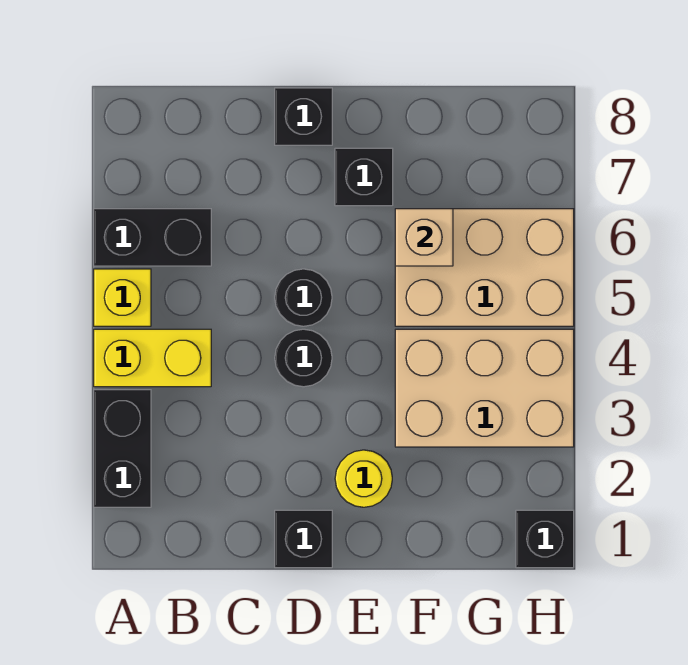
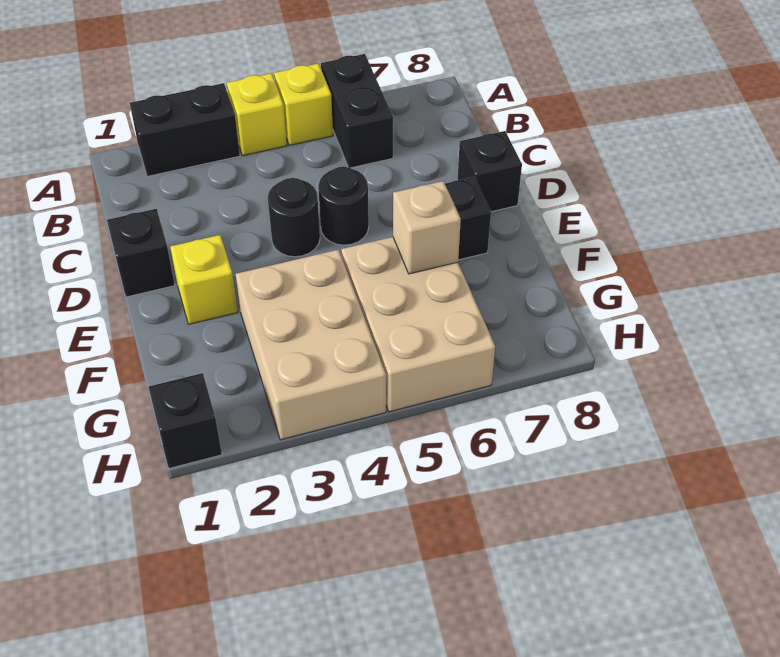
yellow brick A4:B4 level 1 -> yellow brick A4 level 1
yellow round brick E2 level 1 -> yellow brick E2 level 1

